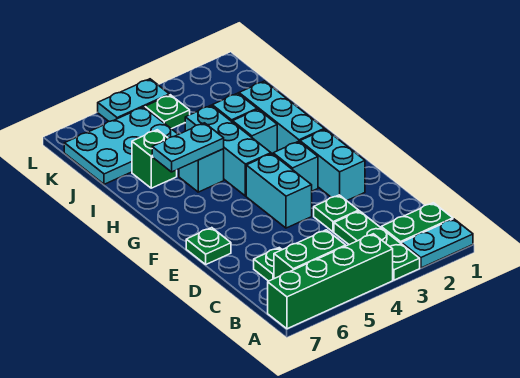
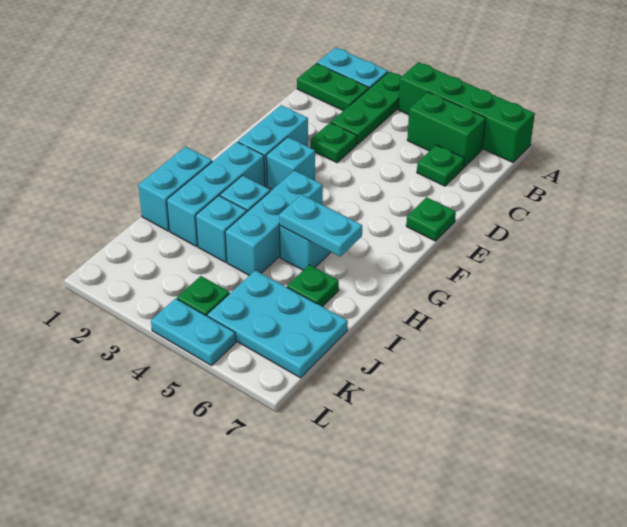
cyan brick E4:F4 level 1 -> cyan brick H1:I1 level 1
green brick I6 level 1 -> green plate I6 level 1

